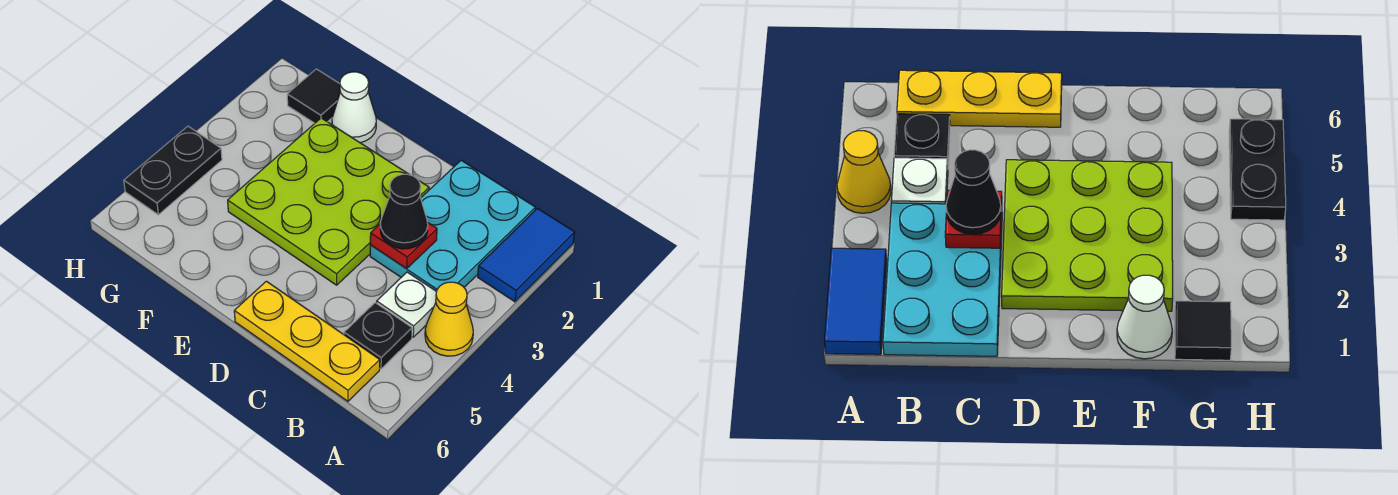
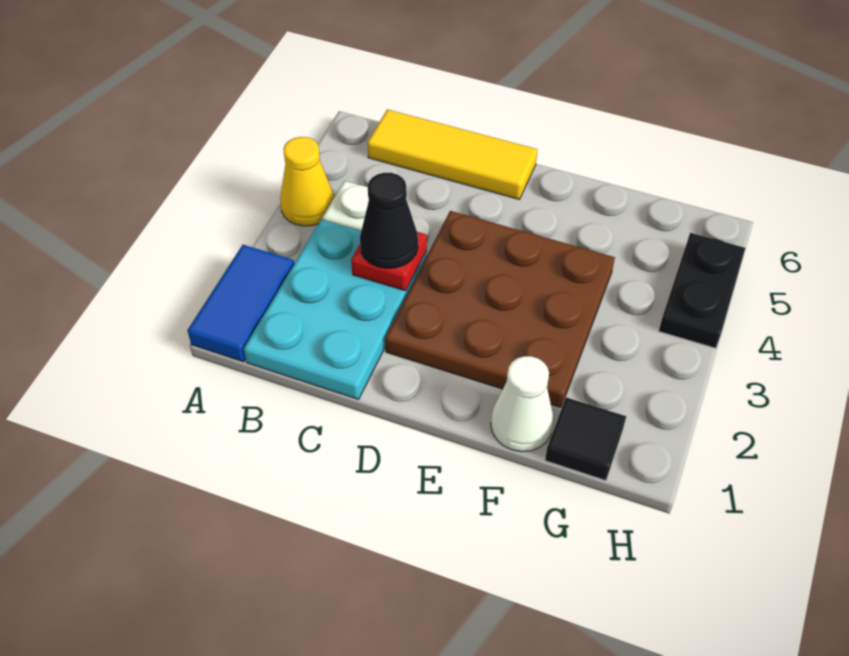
black plate B5 level 1 -> none
yellow plate B6:D6 level 1 -> yellow tile B6:D6 level 1
lime plate D2:F4 level 1 -> brown plate D2:F4 level 1

